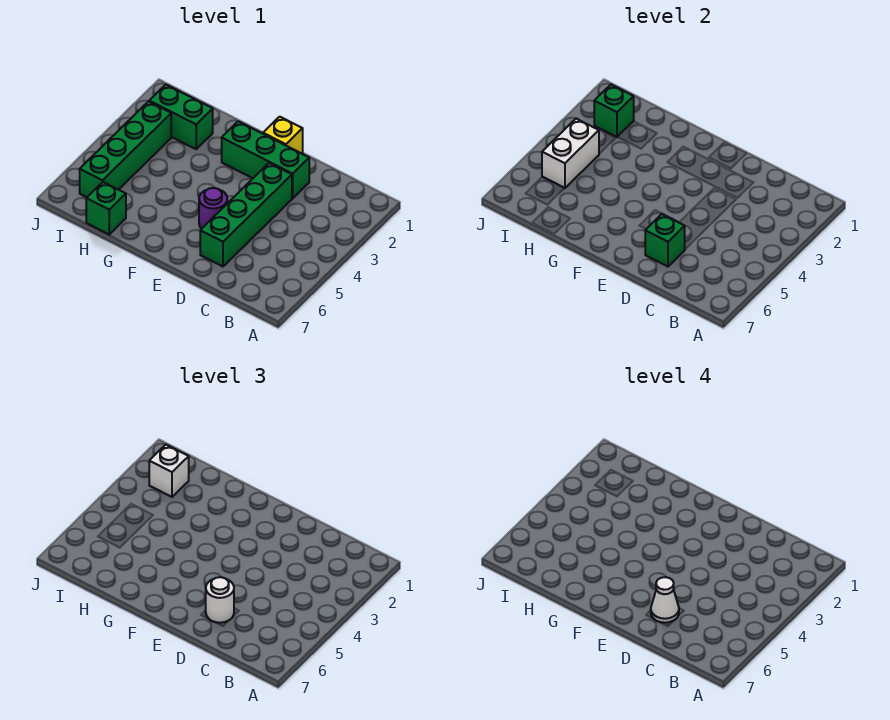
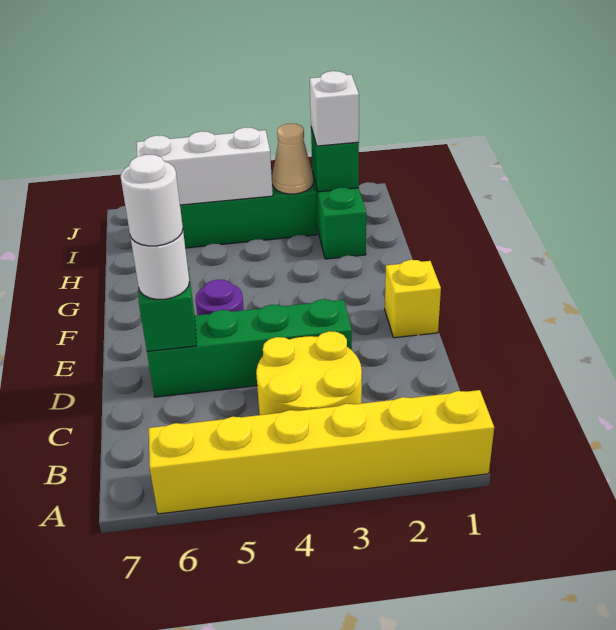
none -> yellow brick A1:A6 level 1
none -> yellow round brick B3:C4 level 1
green brick D2:F2 level 1 -> none
white cone D6 level 4 -> white round brick D6 level 4
green brick H7 level 1 -> none
none -> tan cone I3 level 2
white brick I4:I5 level 2 -> white brick I4:I6 level 2

